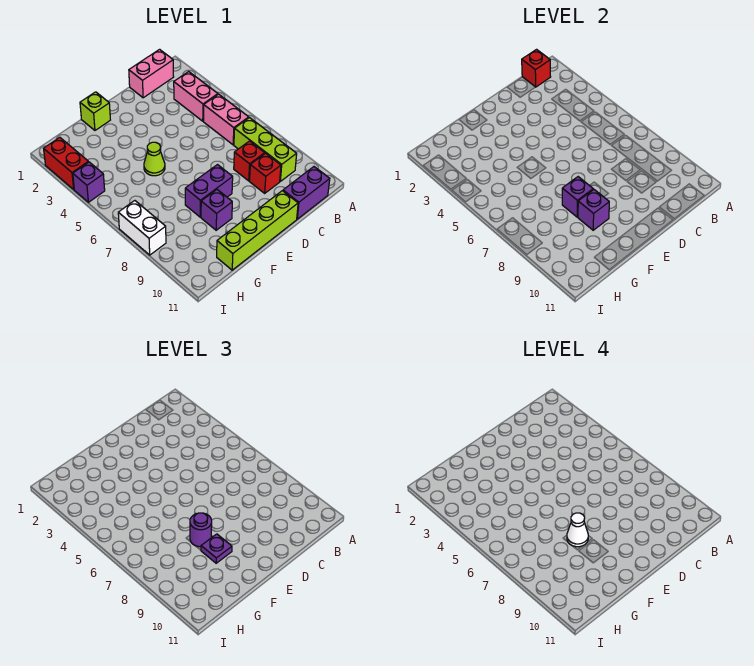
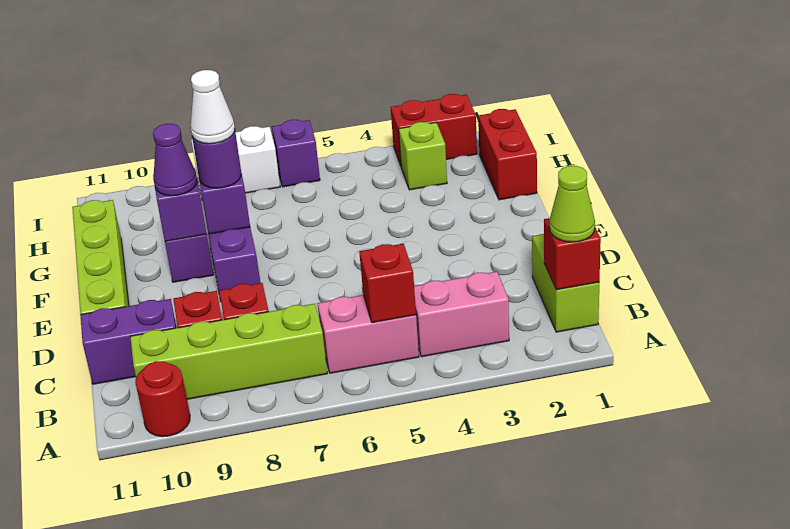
none -> red round brick A10 level 1
pink brick B1:C1 level 1 -> lime brick B1:C1 level 1
none -> red brick B5 level 2
lime brick B7:B9 level 1 -> lime brick B7:B10 level 1
purple brick B11:C11 level 1 -> purple brick C10:C11 level 1
lime brick F1 level 1 -> lime brick H3 level 1
lime cone F5 level 1 -> lime cone B1 level 3
purple plate F9 level 3 -> purple cone F9 level 3
none -> red brick G1:H1 level 1
purple brick I4 level 1 -> purple brick I6 level 1

